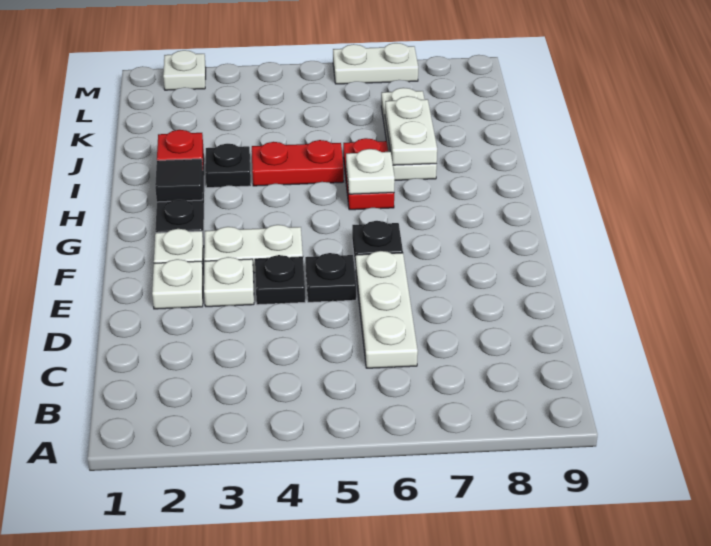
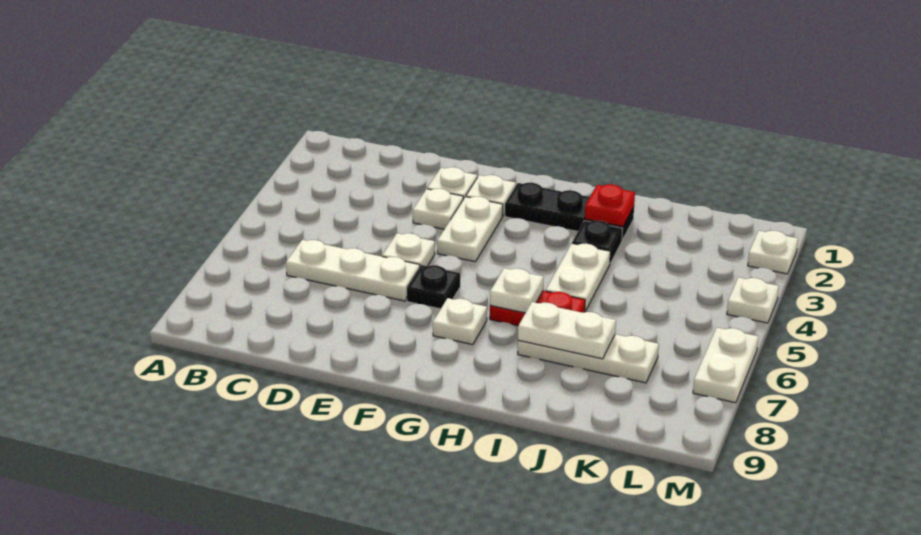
black plate E4 level 1 -> none
black plate E5 level 1 -> white plate E5 level 1
none -> white plate G7 level 1
black tile H2 level 2 -> none
red plate I4:I5 level 1 -> white plate I4:I5 level 1
none -> white plate M4 level 1

